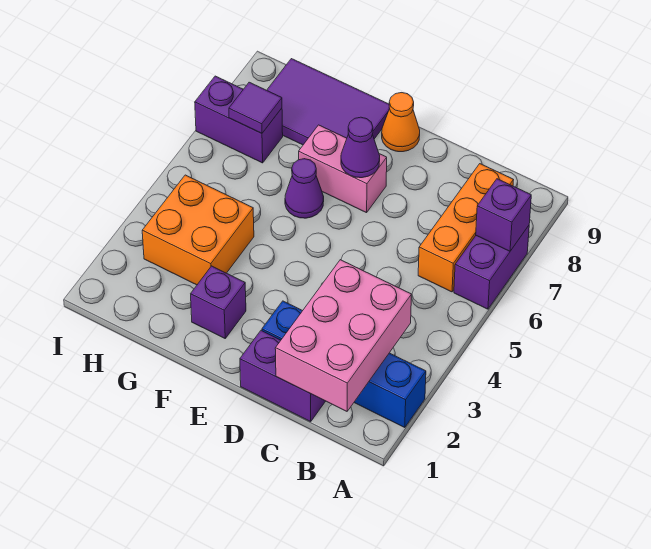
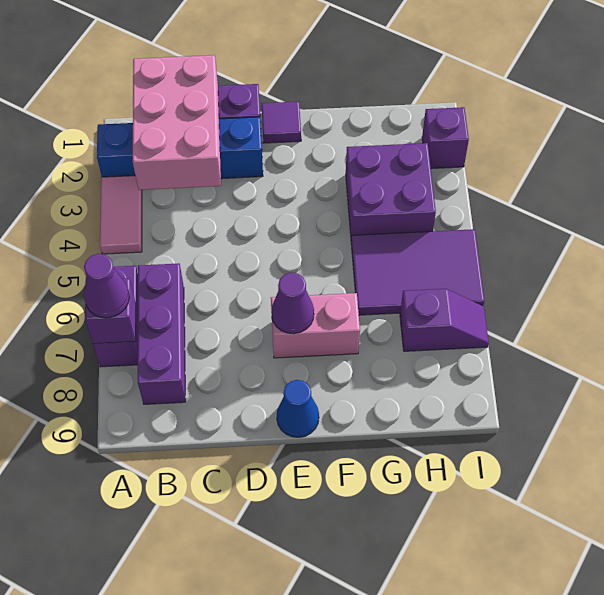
none -> pink tile A3:A4 level 1
orange brick B6:B8 level 1 -> purple brick B6:B8 level 1
orange cone E9 level 1 -> blue cone E9 level 1
purple brick F2 level 1 -> purple brick I2 level 1
purple cone F6 level 1 -> purple cone A7 level 3
purple tile F8:H9 level 1 -> purple tile G5:I6 level 1
orange brick G3:H4 level 1 -> purple brick G3:H4 level 1
purple brick H7:I7 level 1 -> purple slope H7:I7 level 1 top H
purple tile H7 level 2 -> purple tile E1 level 1

